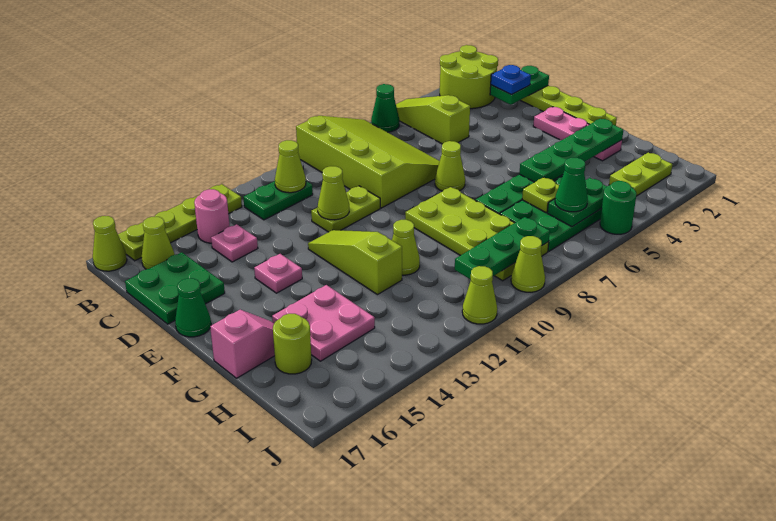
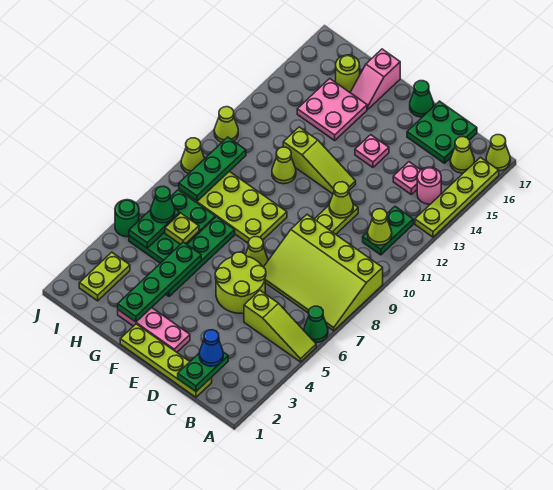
lime round brick A2:B3 level 1 -> lime round brick D5:E6 level 1
blue plate C2 level 3 -> blue cone C2 level 3

